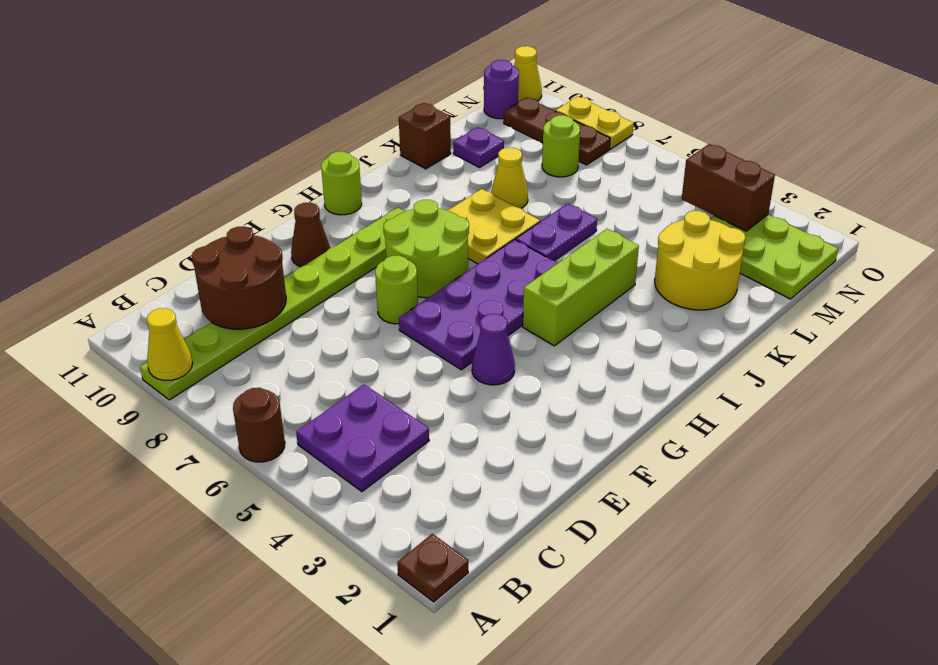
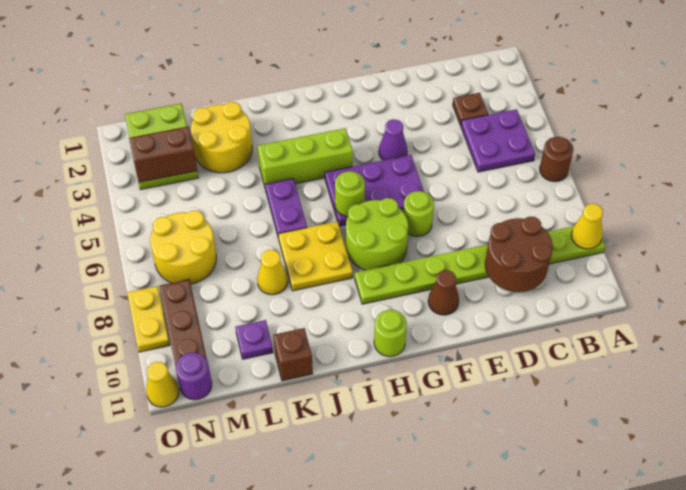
brown plate A1 level 1 -> brown plate C3 level 1
purple plate F5:I6 level 1 -> purple plate F5:H6 level 1
purple plate J6:K6 level 1 -> purple plate J5:J6 level 1
none -> yellow round brick M6:N7 level 1
lime round brick M8 level 1 -> lime round brick H6 level 2
brown brick N3:N4 level 2 -> brown brick M3:N3 level 2

